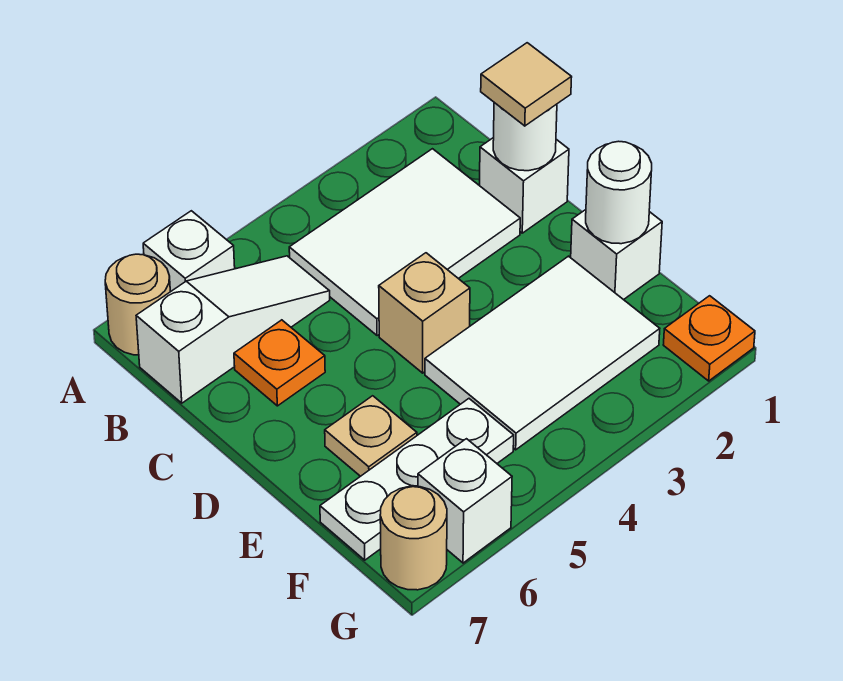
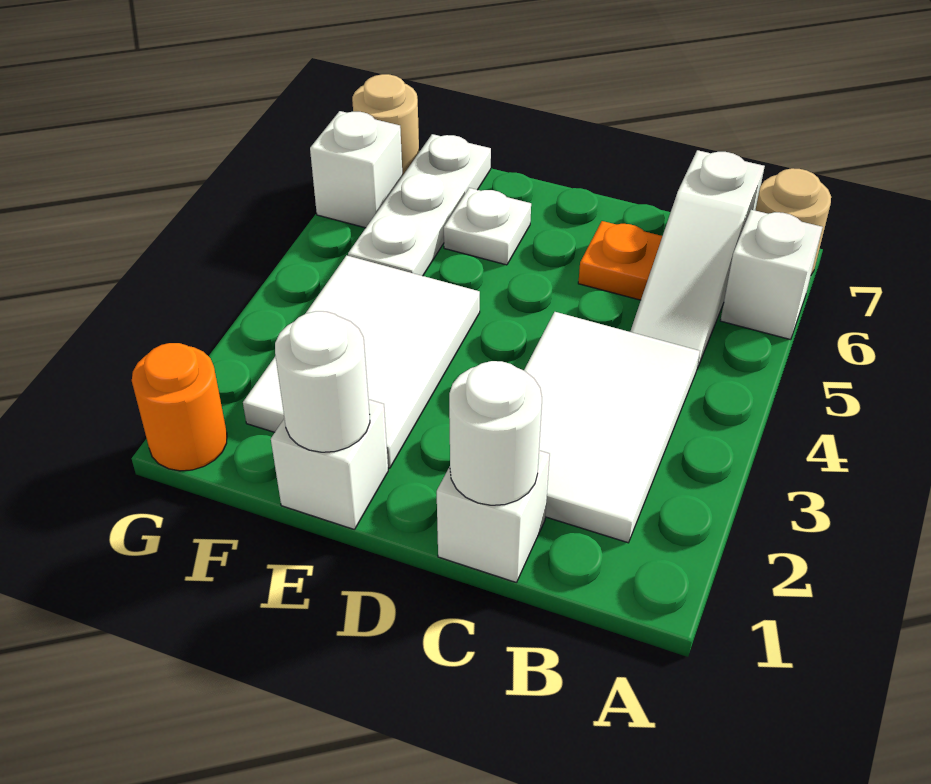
tan tile C1 level 3 -> none
tan brick D4 level 1 -> none
tan plate E6 level 1 -> white plate E6 level 1
orange plate G1 level 1 -> orange round brick G1 level 1

